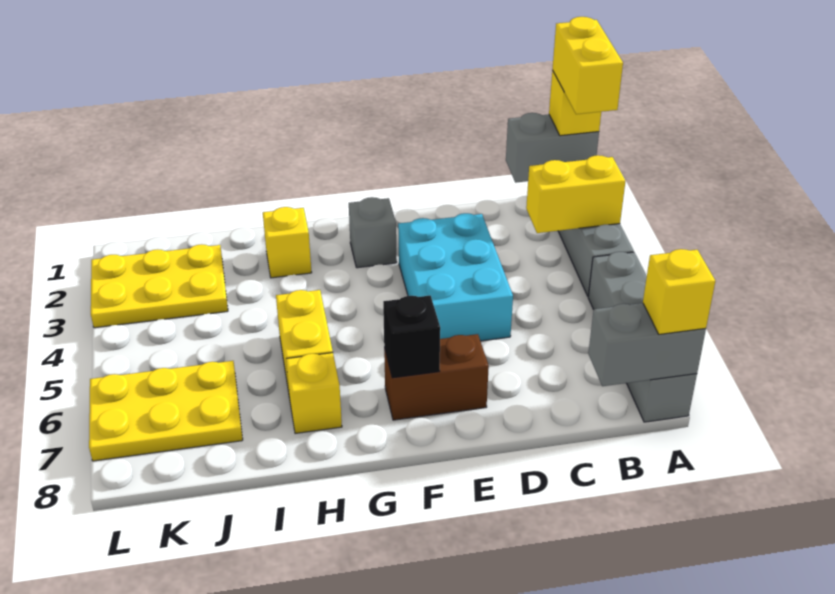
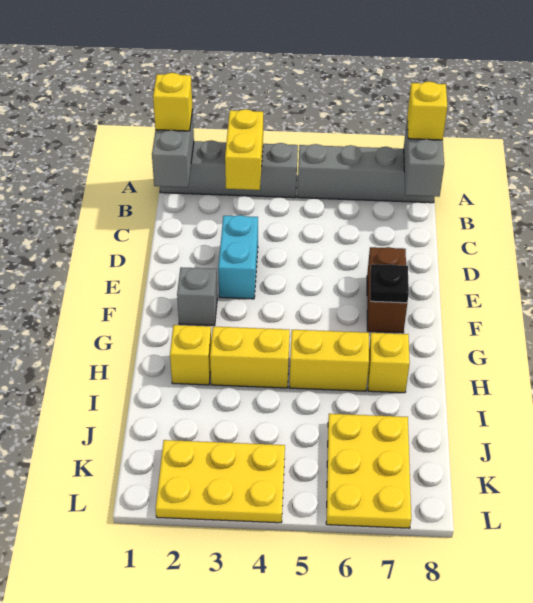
yellow brick A1:A2 level 4 -> yellow brick H3:H4 level 1
cyan brick D3:E5 level 1 -> cyan brick D3:E3 level 1
black brick F7 level 2 -> black plate F7 level 2
yellow plate J2:L3 level 1 -> yellow plate K2:L4 level 1

